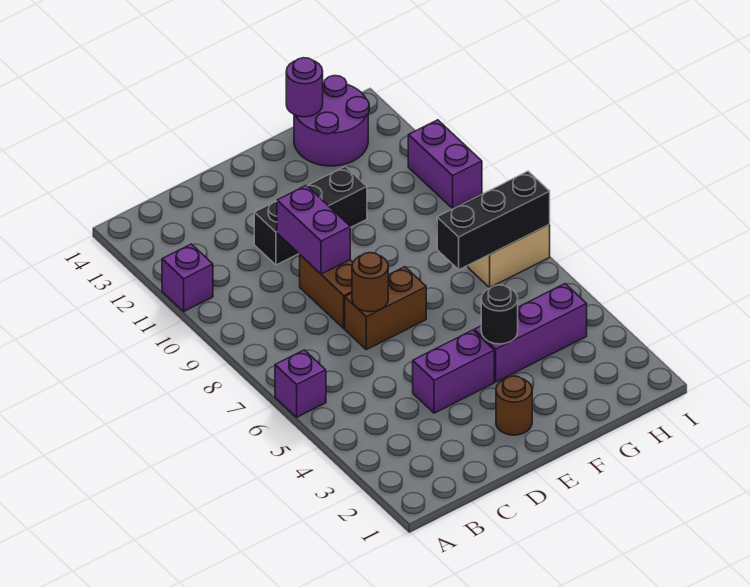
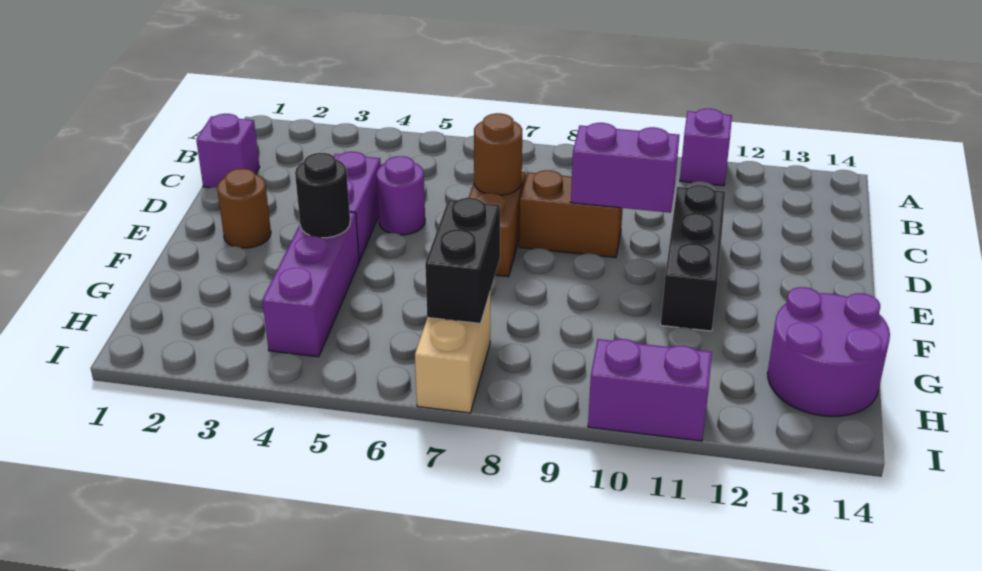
purple brick A6 level 1 -> purple brick C1 level 1
black brick G7:I7 level 2 -> black brick G7:H7 level 2
purple round brick G14 level 2 -> purple round brick D5 level 1

